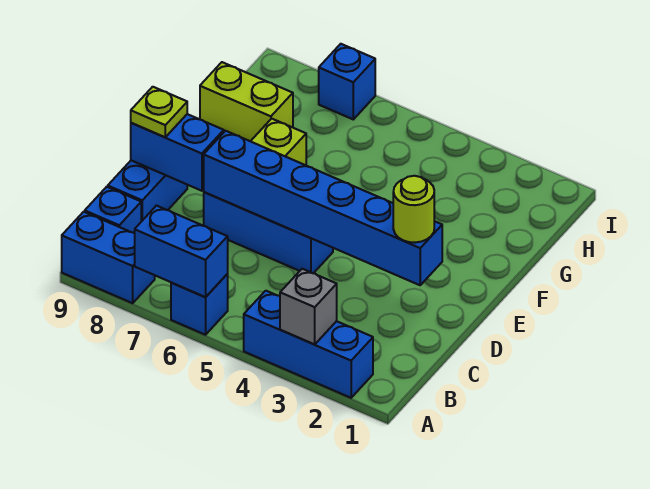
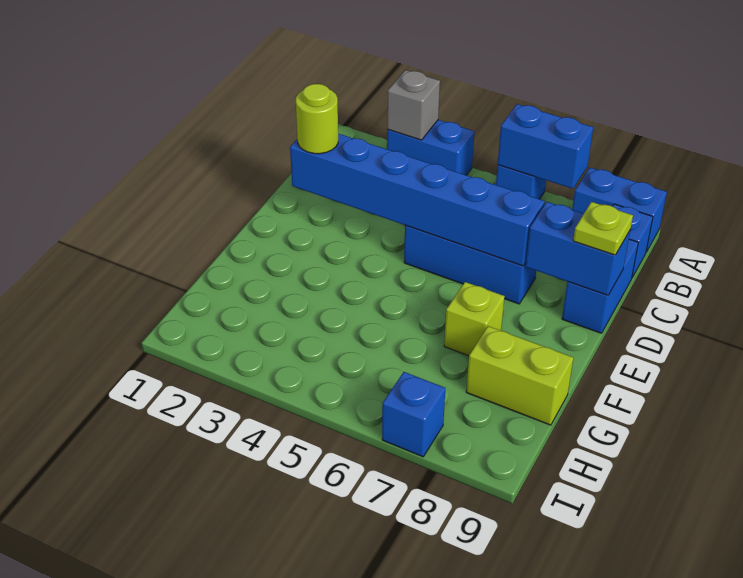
blue brick A2:A4 level 1 -> blue brick A3:A4 level 1

